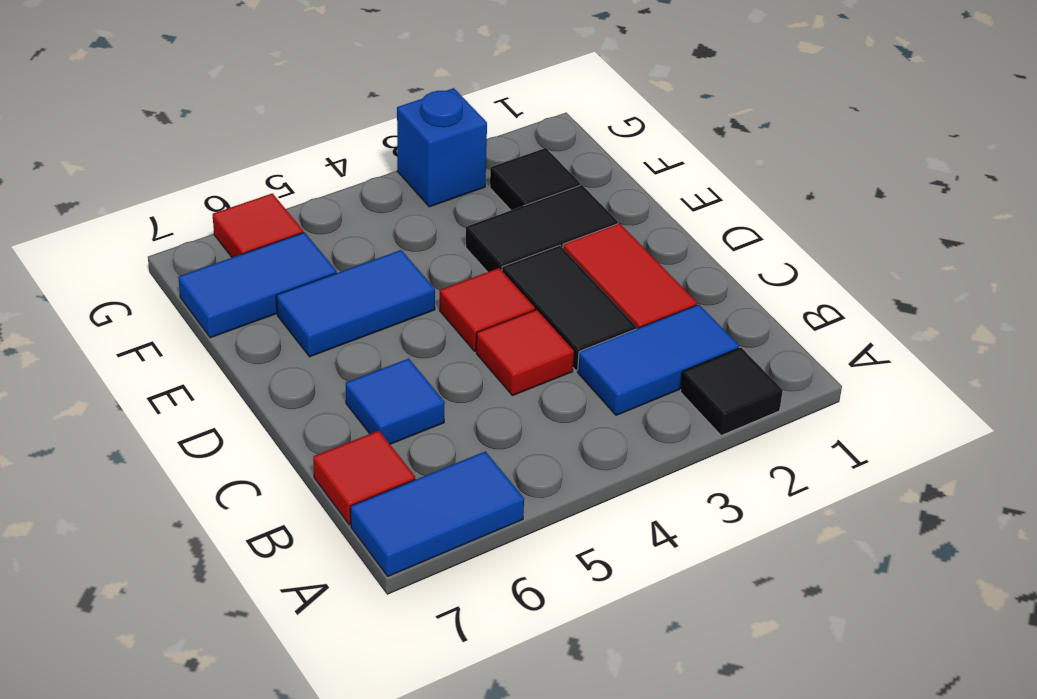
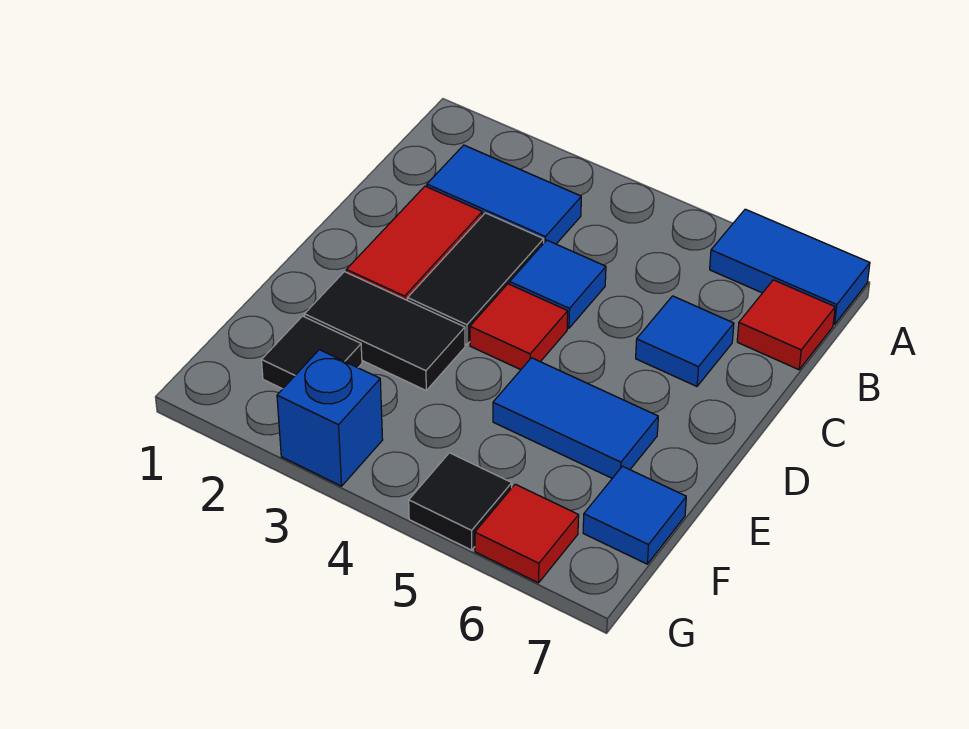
black tile A2 level 1 -> black tile G5 level 1
red tile C4 level 1 -> blue tile C4 level 1
blue tile F6:F7 level 1 -> blue tile F7 level 1

